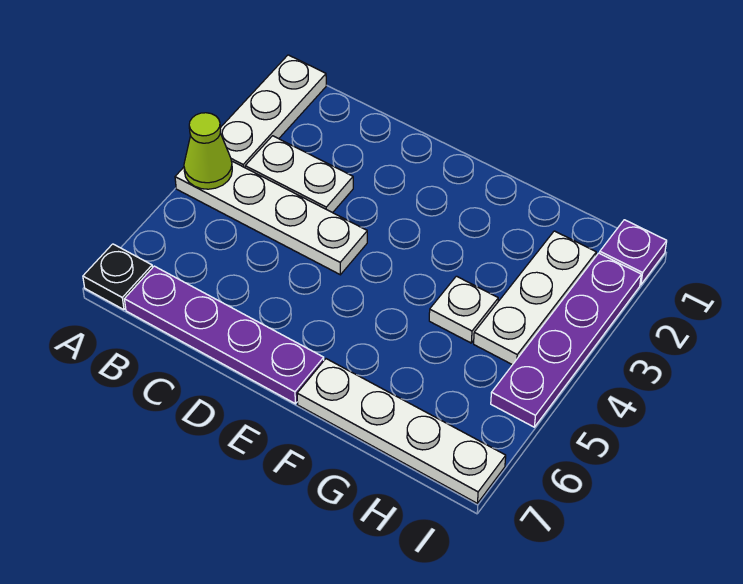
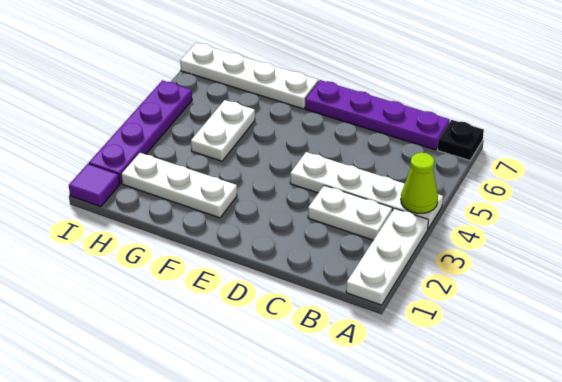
white plate G4 level 1 -> white plate G4:G5 level 1
white plate H2:H4 level 1 -> white plate F2:H2 level 1
purple plate I1 level 1 -> purple tile I1 level 1

